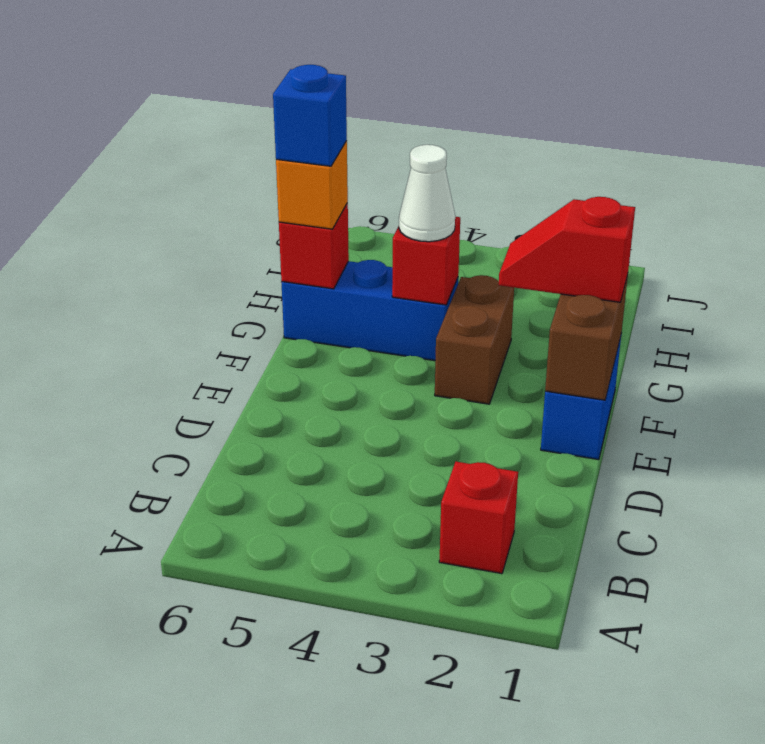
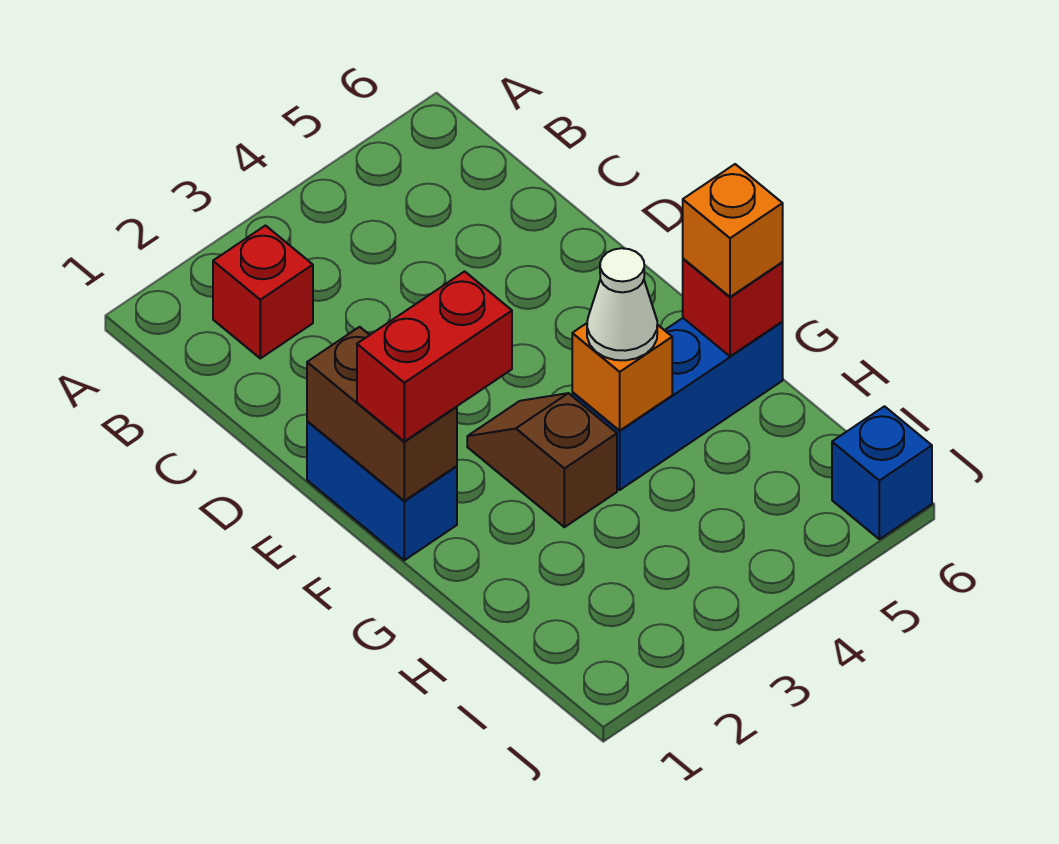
red slope F1:F2 level 3 top 1 -> red brick F1:F2 level 3
brown brick F3:G3 level 1 -> brown slope F3:G3 level 1 top G
red brick G4 level 2 -> orange brick G4 level 2
blue brick G6 level 4 -> blue brick J6 level 1

